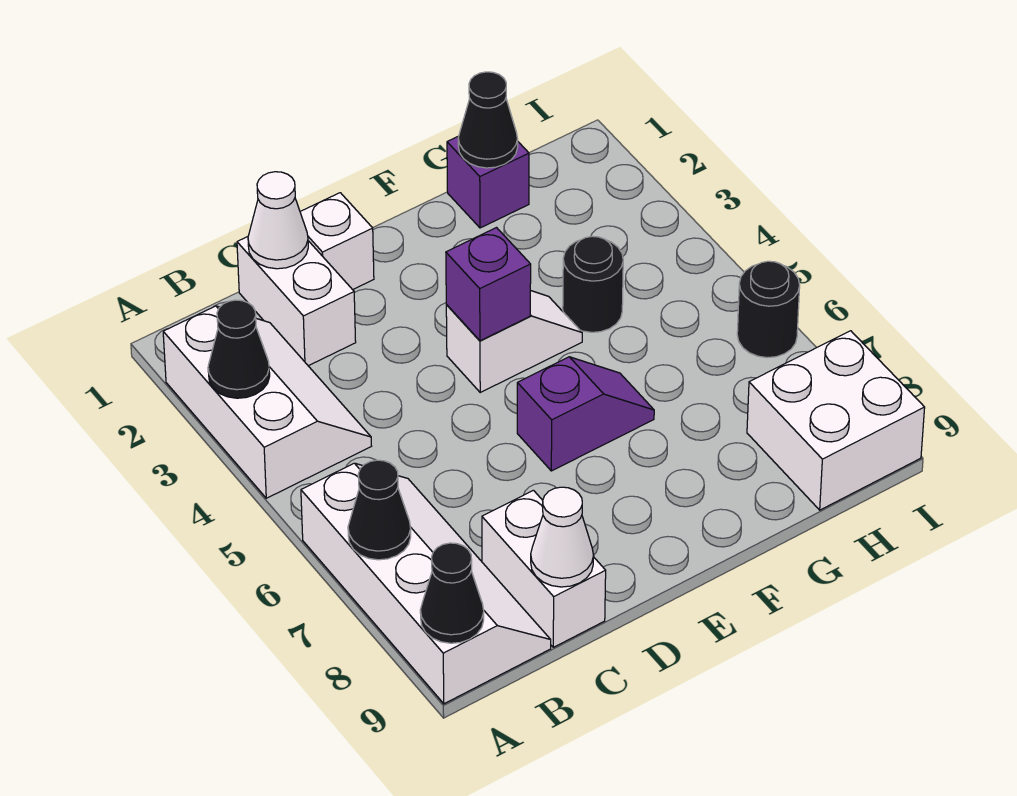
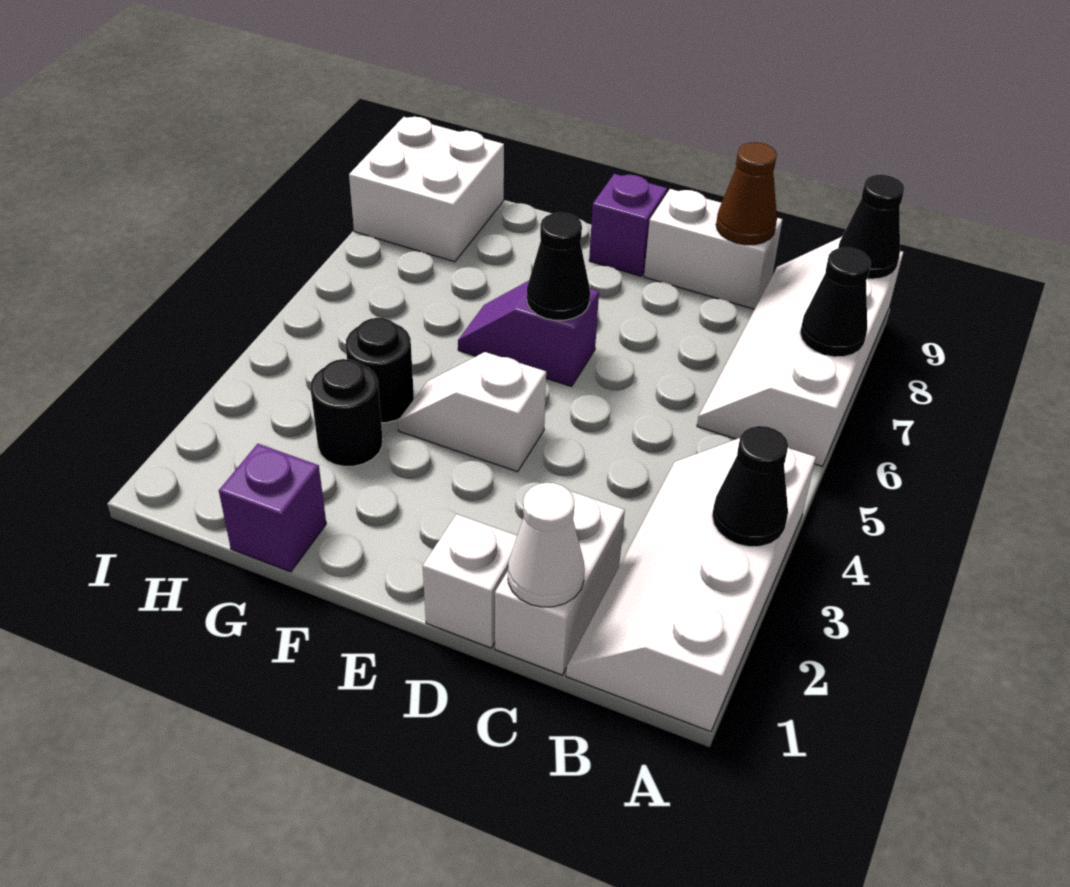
white slope A2:B4 level 1 top A -> white slope A1:B4 level 1 top A
white brick C8:C9 level 1 -> white brick C9:D9 level 1
white cone C9 level 2 -> brown cone C9 level 2
purple brick E4 level 2 -> purple brick E9 level 1
black cone G1 level 2 -> black cone E6 level 2
black round brick I6 level 1 -> black round brick G3 level 1

